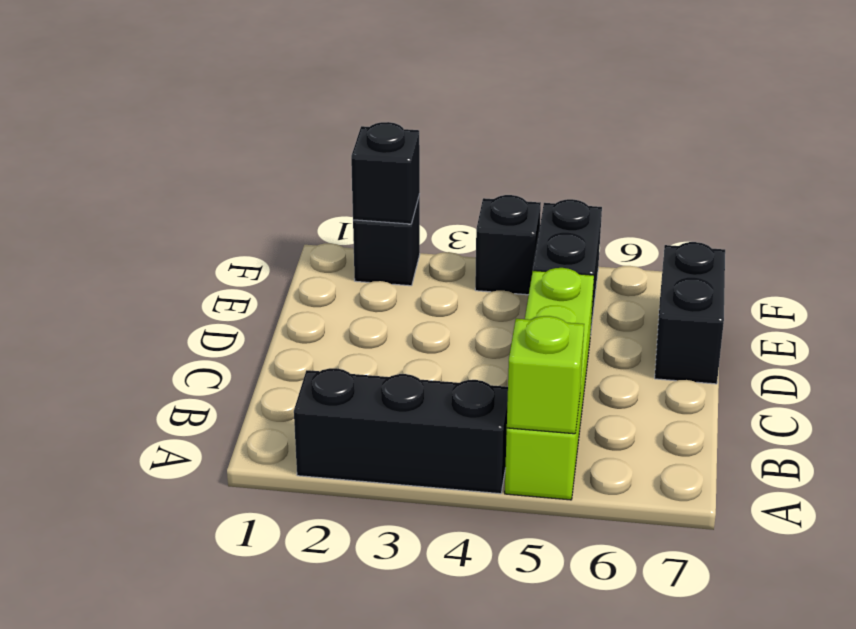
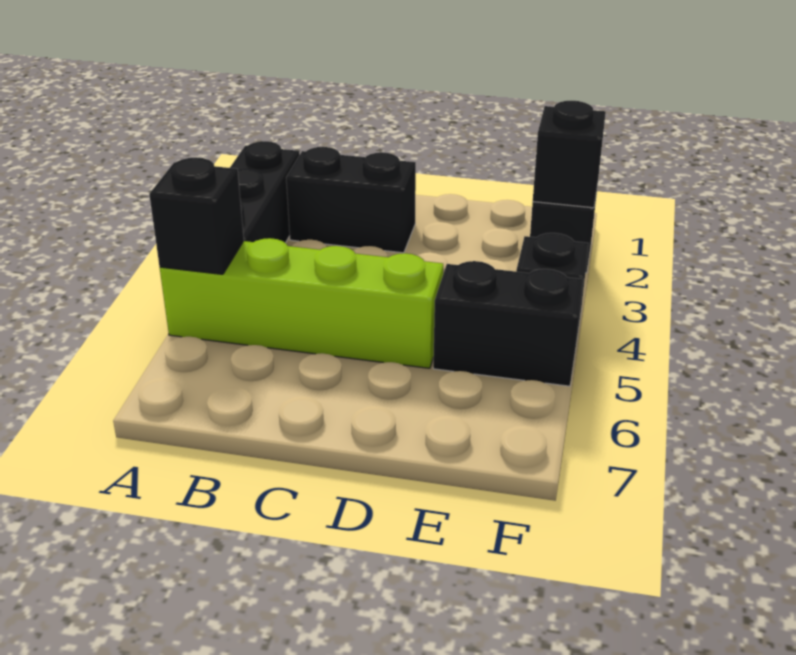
lime brick A5 level 2 -> black brick A5 level 2
black brick D7:E7 level 1 -> black brick B2:C2 level 1

